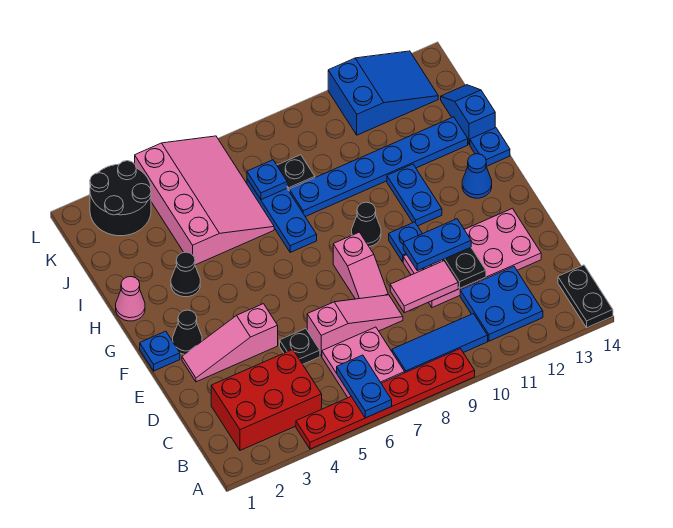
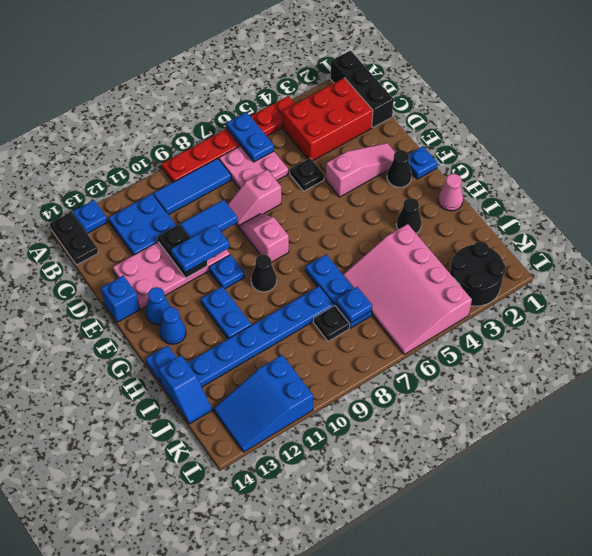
none -> black brick A1:C1 level 1
none -> blue plate A13 level 1
pink slope D6:D8 level 1 top 6 -> pink slope D7:D8 level 1 top 7
pink tile D9:D10 level 2 -> blue tile D9:D10 level 2
none -> blue brick E14 level 1
none -> blue cone F13 level 1

